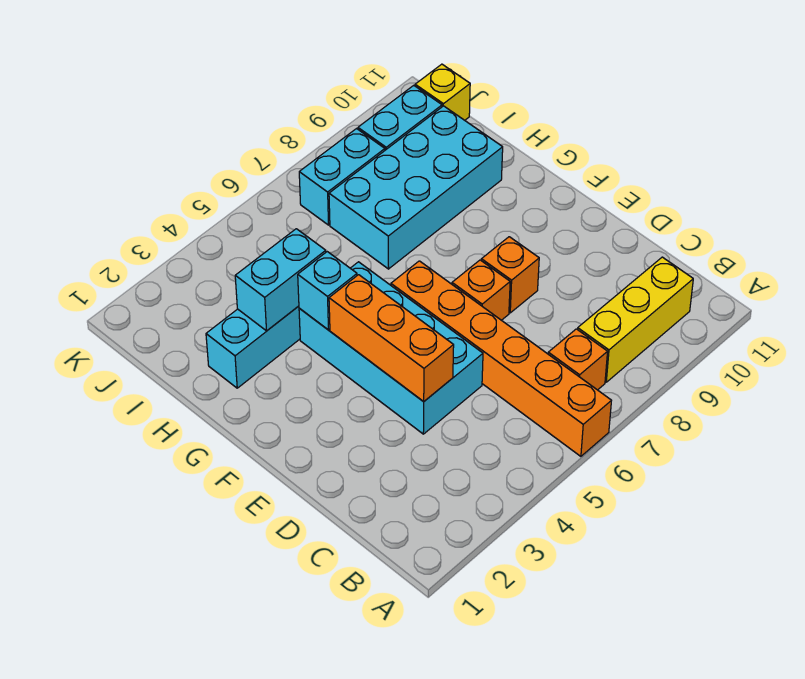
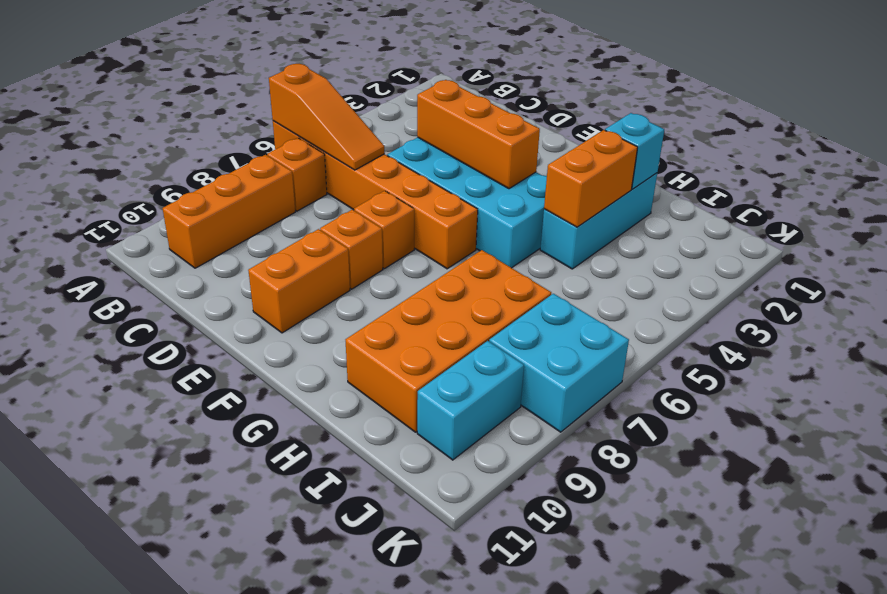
none -> orange slope A6:C6 level 2 top A
yellow brick B8:B10 level 1 -> orange brick B8:B10 level 1
none -> orange brick E9:E10 level 1
cyan brick G4 level 2 -> cyan brick H2 level 2
cyan brick H3:H4 level 2 -> orange brick H3:H4 level 2
cyan brick H7:I10 level 1 -> orange brick H7:I10 level 1
cyan brick J7:J8 level 1 -> cyan brick J7:K8 level 1
yellow brick J11 level 1 -> none

